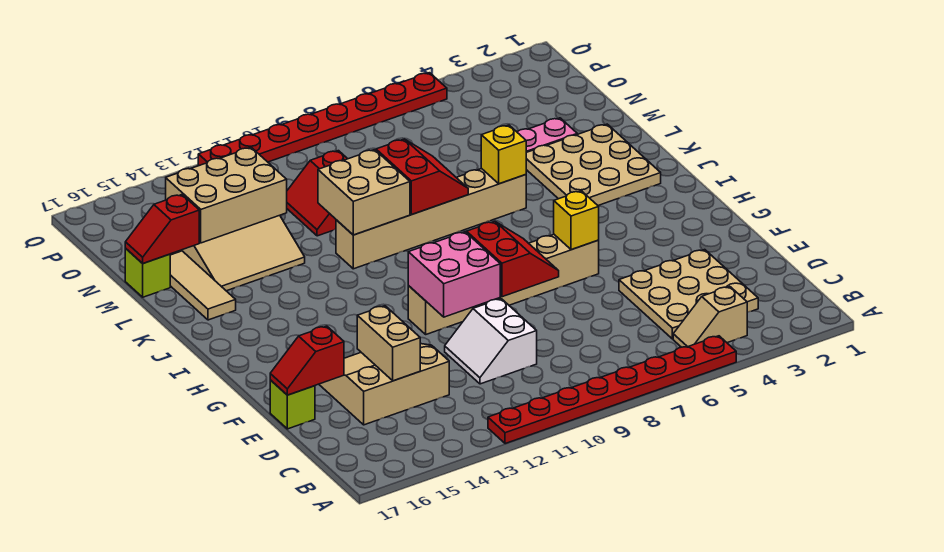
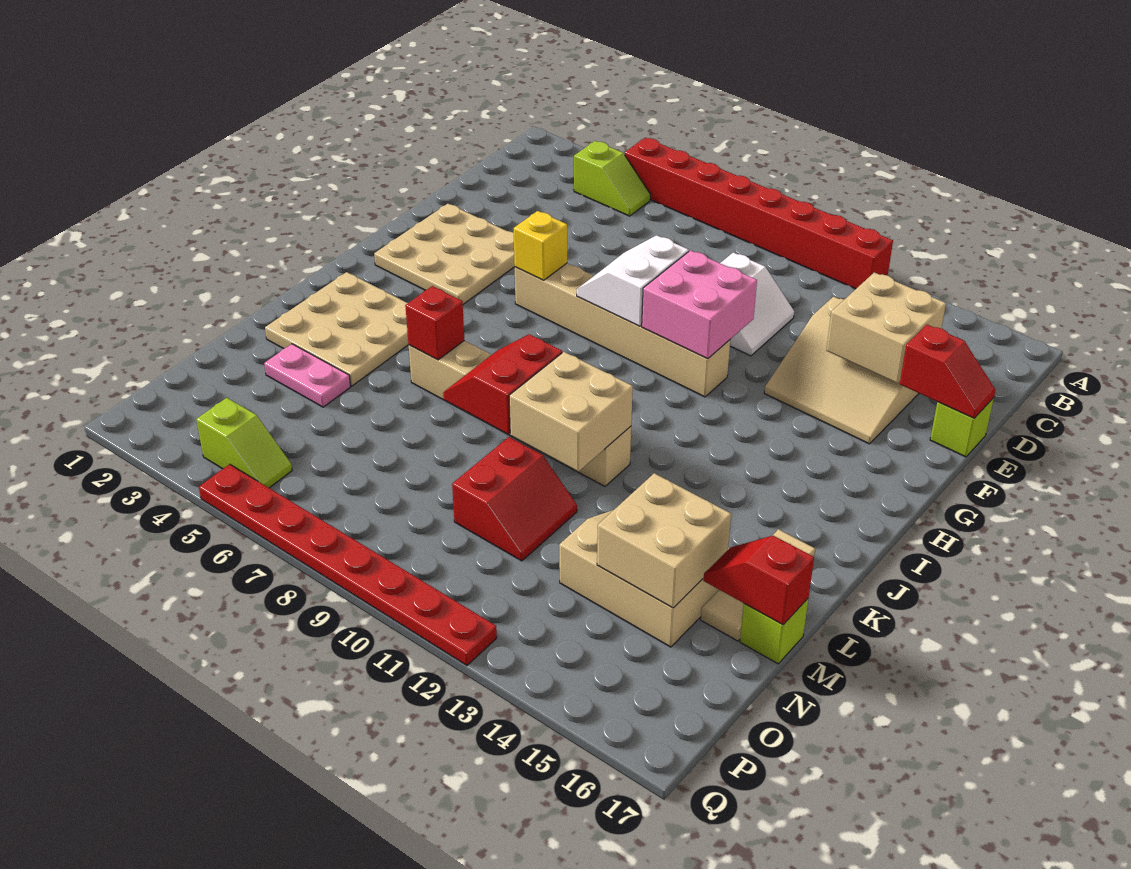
red plate A5:A12 level 1 -> red brick A5:A12 level 1
tan slope B4:B5 level 1 top 4 -> lime slope B4:B5 level 1 top 4
tan plate C3:E5 level 1 -> tan plate F2:H4 level 1
tan brick D14:E14 level 2 -> tan brick D14:E15 level 2
red slope F8:G9 level 2 top 9 -> white slope F8:G9 level 2 top 9
yellow brick K6 level 2 -> red brick K6 level 2
tan brick M13:N15 level 2 -> tan brick M14:N15 level 2
red slope M16:M17 level 2 top 16 -> red slope M16:M17 level 2 top 17
none -> lime slope P4:P5 level 1 top 4

